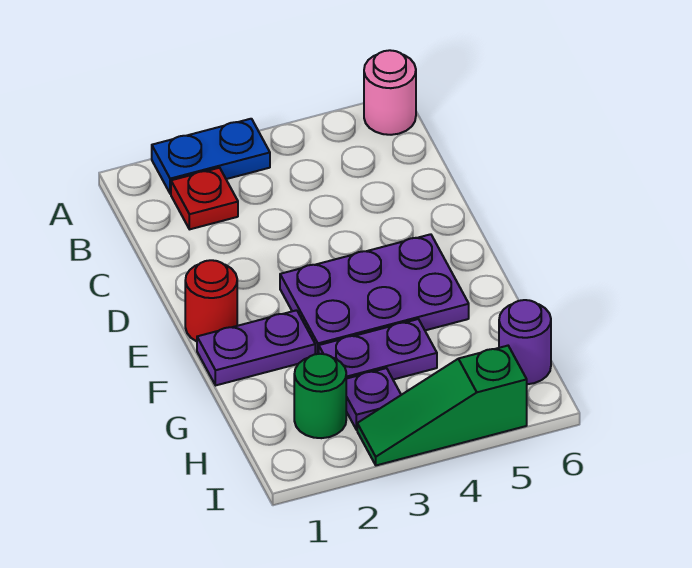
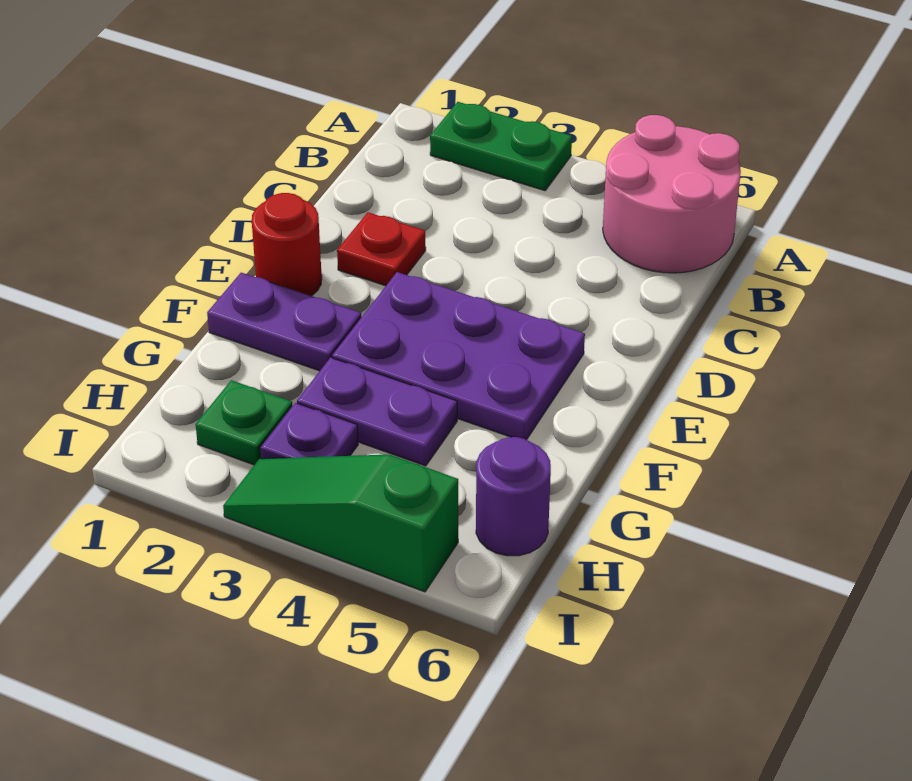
blue plate A2:A3 level 1 -> green plate A2:A3 level 1
pink round brick A6 level 1 -> pink round brick A5:B6 level 1
red plate B2 level 1 -> red plate D2 level 1
green round brick H2 level 1 -> green plate H2 level 1

